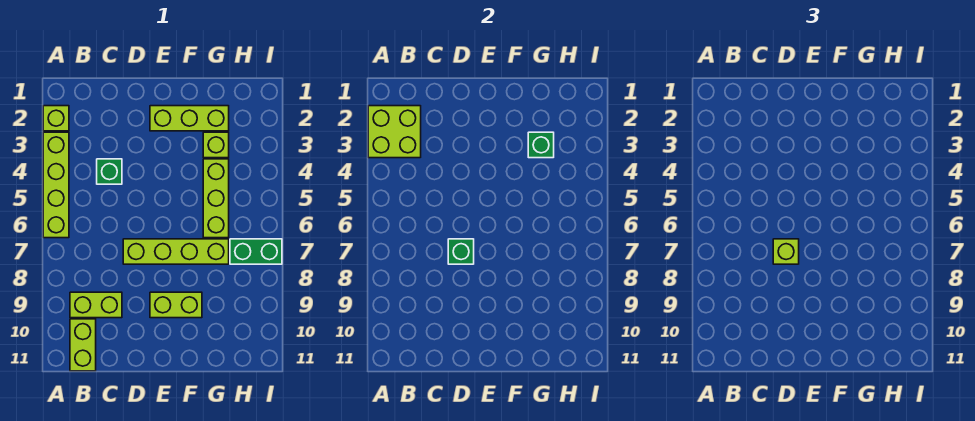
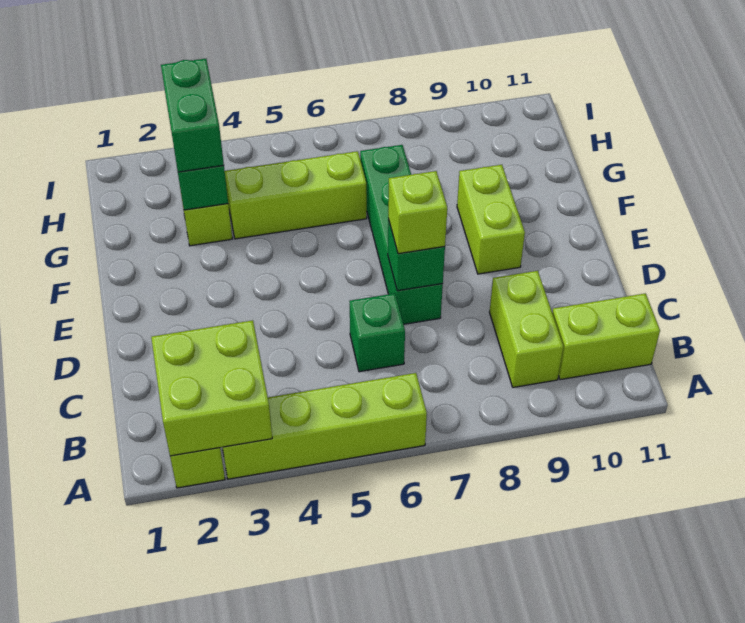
green brick C4 level 1 -> green brick C6 level 1
lime brick D7:G7 level 1 -> green brick D7:G7 level 1
lime brick E2:G2 level 1 -> none
green brick H7:I7 level 1 -> green brick G3:H3 level 3

